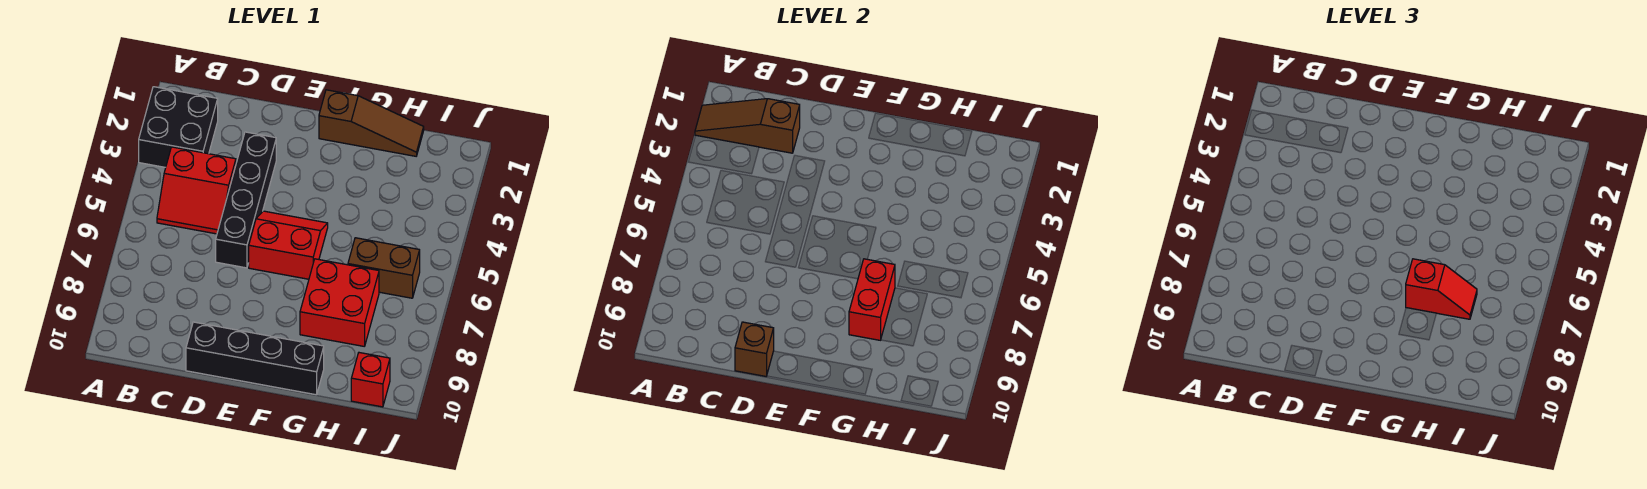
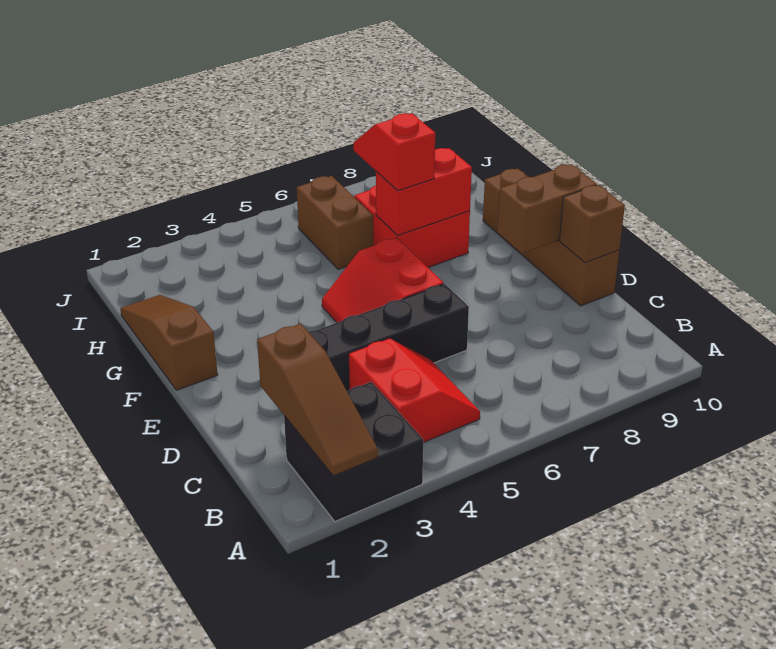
black brick D10:G10 level 1 -> brown brick D10:G10 level 1
none -> brown brick E9:E10 level 2
red brick I10 level 1 -> none

